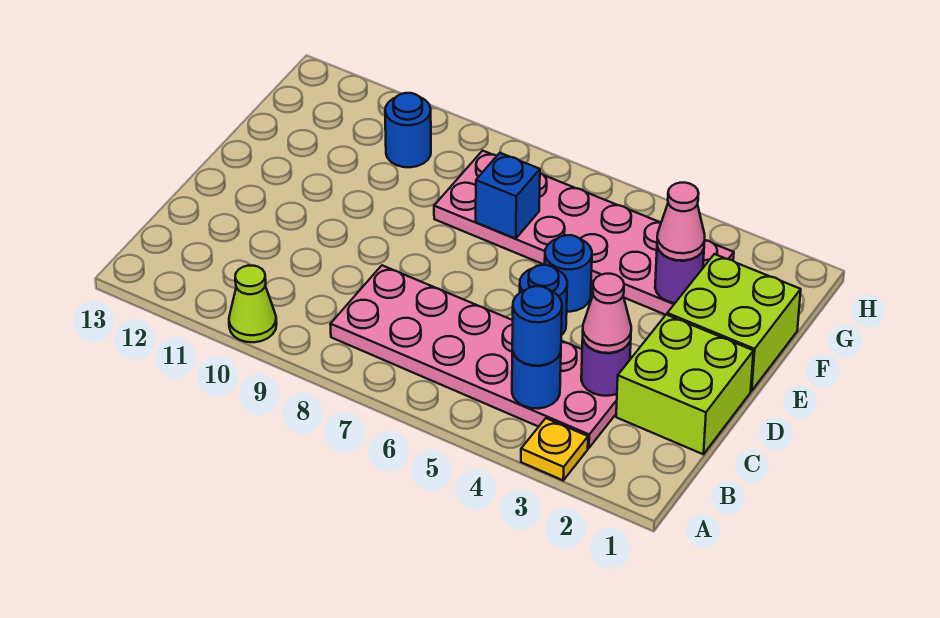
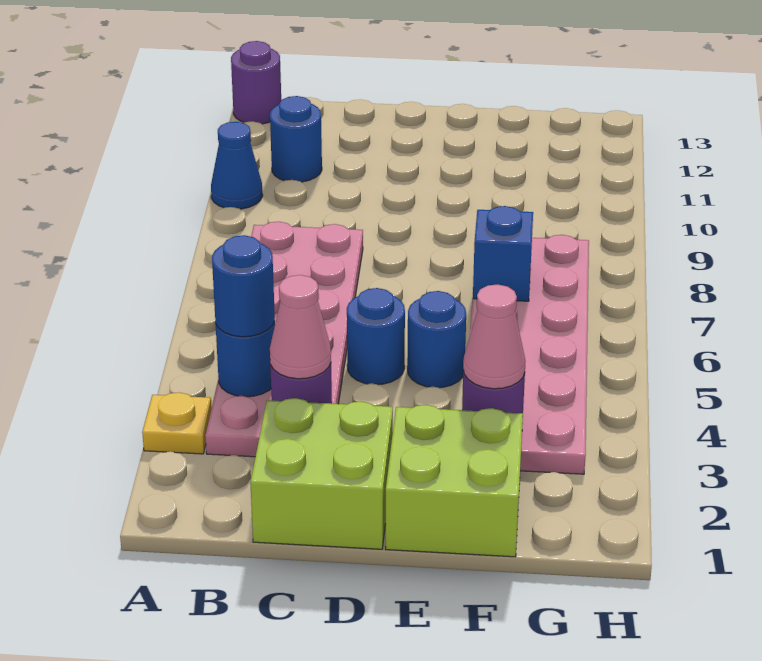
lime cone A10 level 1 -> blue cone A10 level 1
none -> purple round brick A13 level 1
blue round brick G10 level 1 -> blue round brick B11 level 1

